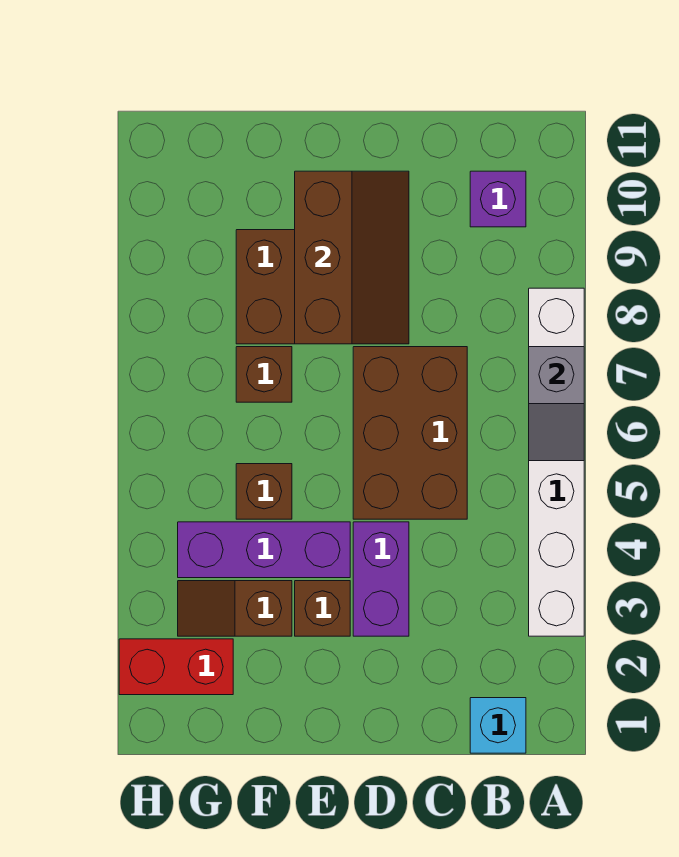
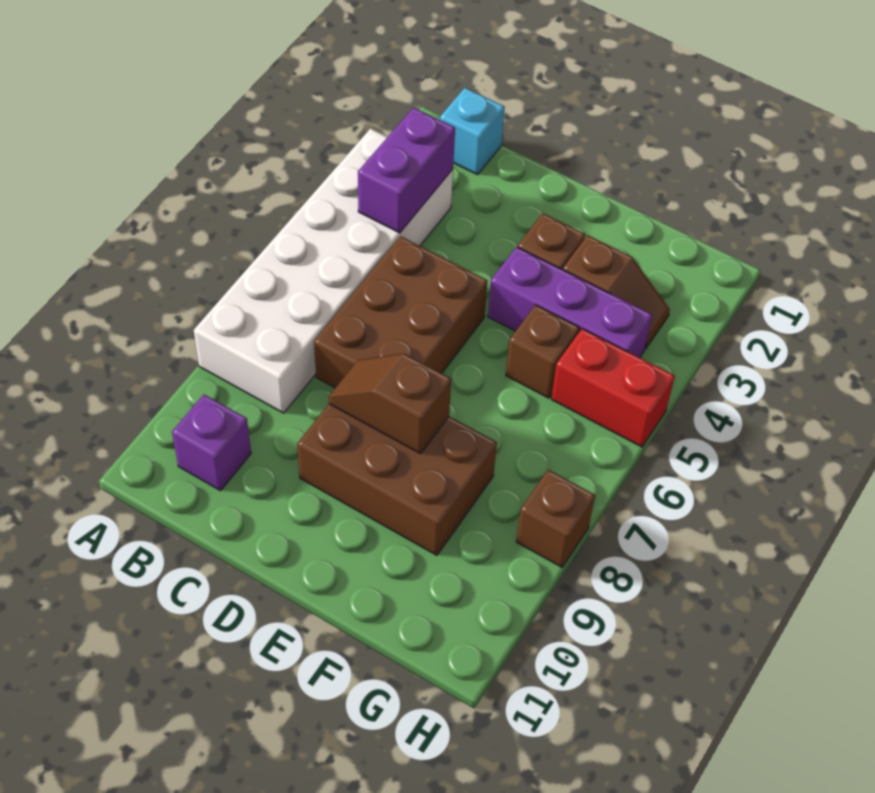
white brick A3:A8 level 1 -> white brick A3:B8 level 1
grey slope A6:A7 level 2 top 7 -> none
purple brick D3:D4 level 1 -> purple brick B3:B4 level 2
brown slope D8:E10 level 2 top E -> brown slope D8:E8 level 2 top E
brown brick F7 level 1 -> brown brick H8 level 1
red brick G2:H2 level 1 -> red brick G5:H5 level 1

